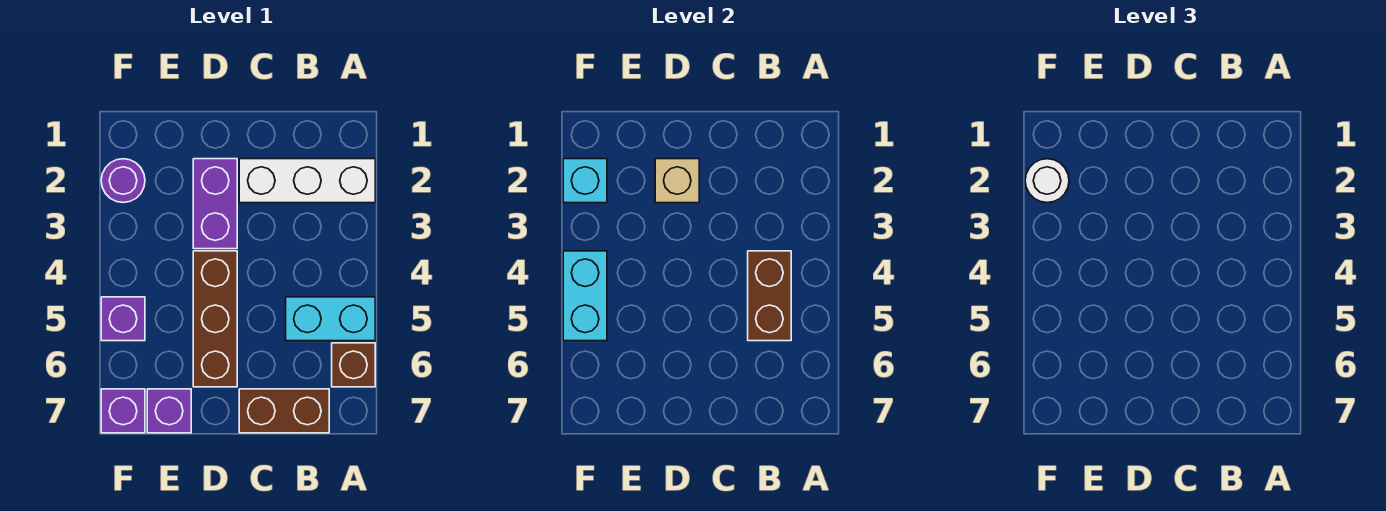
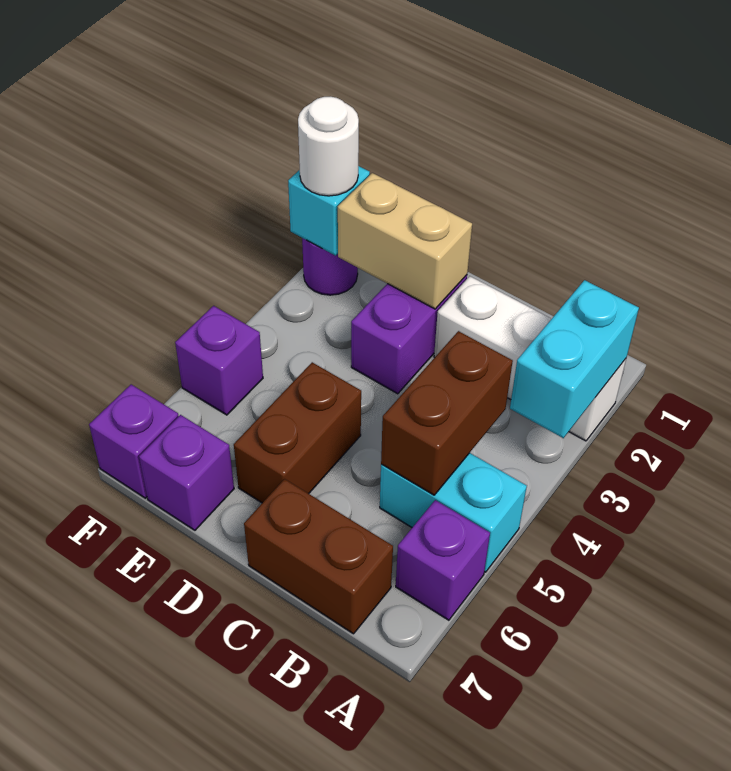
brown brick A6 level 1 -> purple brick A6 level 1
tan brick D2 level 2 -> tan brick D2:E2 level 2
brown brick D4:D6 level 1 -> brown brick D5:D6 level 1
cyan brick F4:F5 level 2 -> cyan brick A2:A3 level 2

